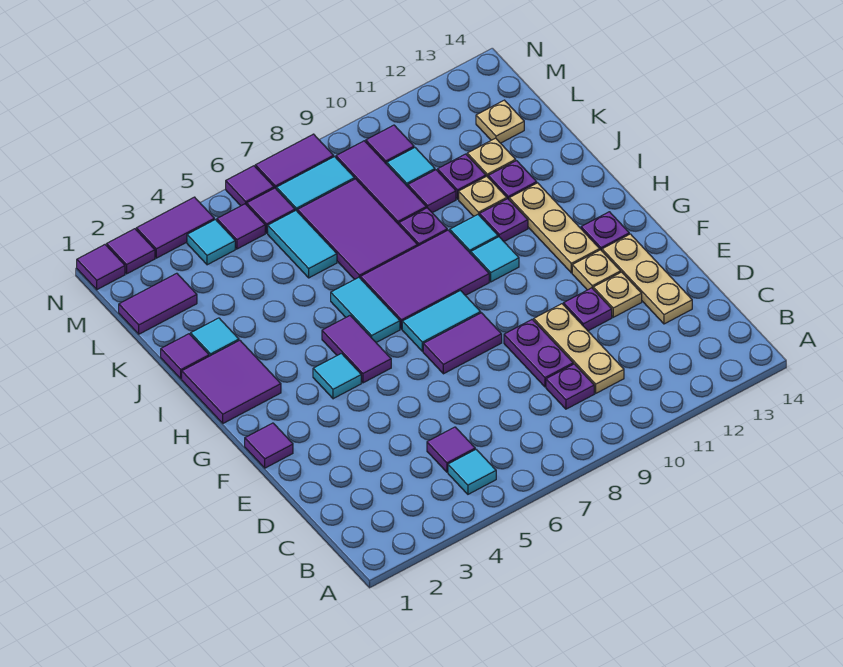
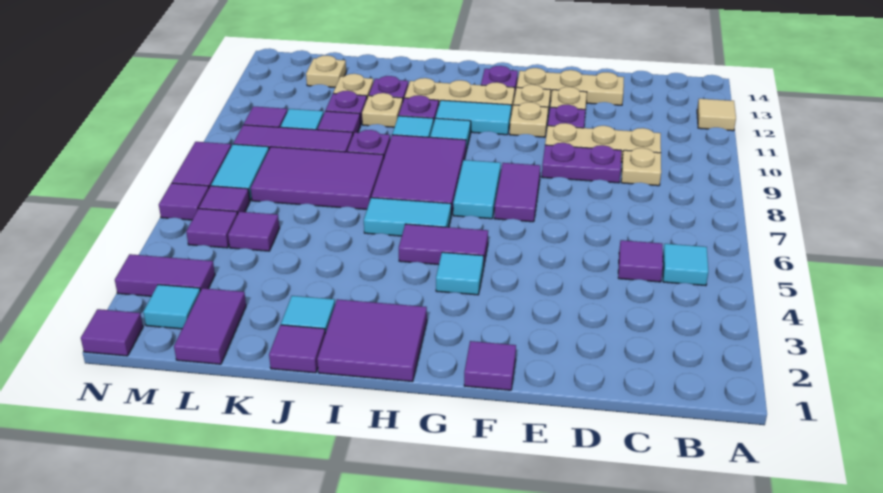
none -> tan tile A12 level 1
purple plate C9 level 1 -> tan plate C9 level 1
none -> tan plate F11 level 1
cyan tile K6:L6 level 1 -> cyan tile G11:H11 level 1
cyan tile M4 level 1 -> cyan tile M2 level 1
purple tile N2 level 1 -> purple tile L5 level 1
purple tile N3:N4 level 1 -> purple tile M3:N3 level 1

